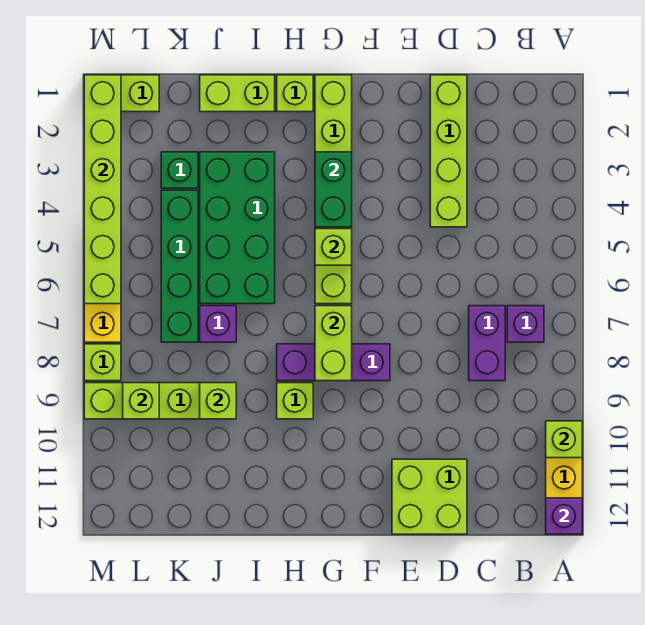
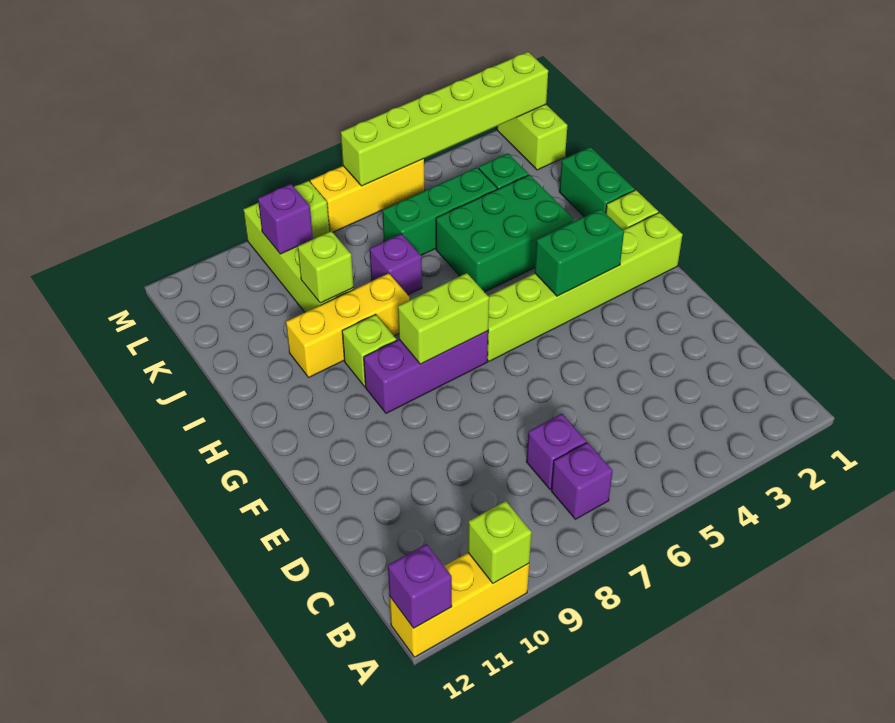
purple brick C7:C8 level 1 -> purple brick C7 level 1
lime brick D1:D4 level 1 -> none
lime brick D11:E12 level 1 -> none
purple brick F8:H8 level 1 -> purple brick G7:G9 level 1
lime brick G5 level 2 -> none
lime brick I1:J1 level 1 -> green brick I1:J1 level 1
green brick I3:J6 level 1 -> green brick I3:J5 level 1
none -> yellow brick I8:I10 level 1
green brick K4:K7 level 1 -> green brick K4:K6 level 1
lime brick L9 level 2 -> purple brick L9 level 2

